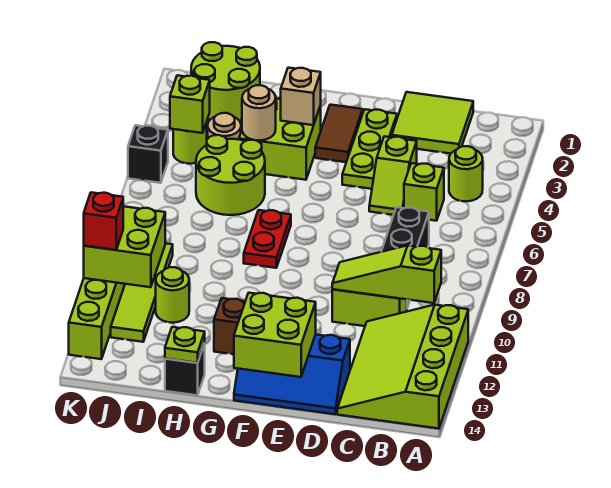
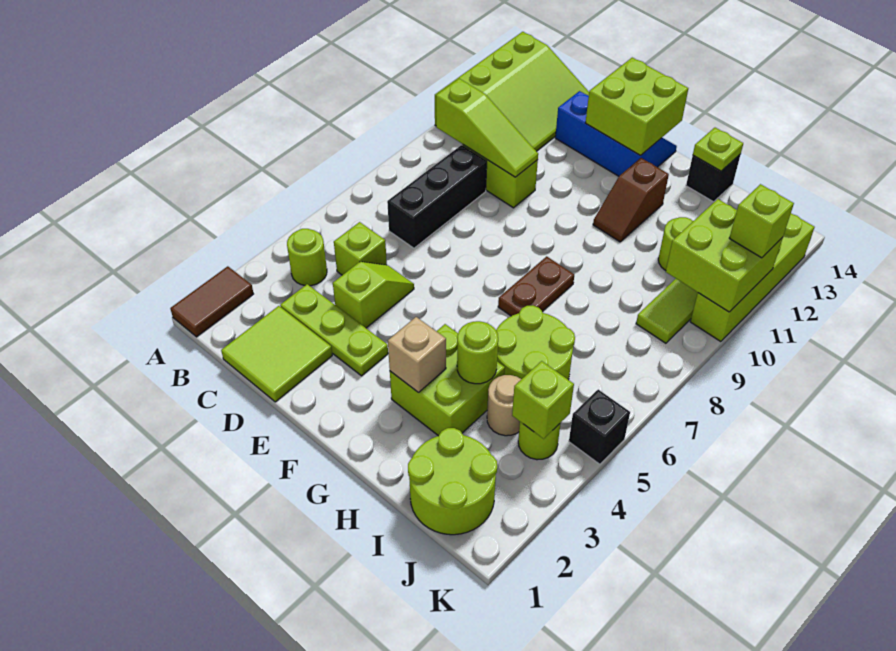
lime plate E2:E4 level 1 -> lime plate C3:E3 level 1
brown tile F2:F3 level 1 -> brown tile A1:A2 level 1
red plate G7:G8 level 1 -> brown plate G7:G8 level 1
tan round brick H4 level 2 -> lime round brick H4 level 2
red brick K11 level 3 -> lime brick K11 level 3

